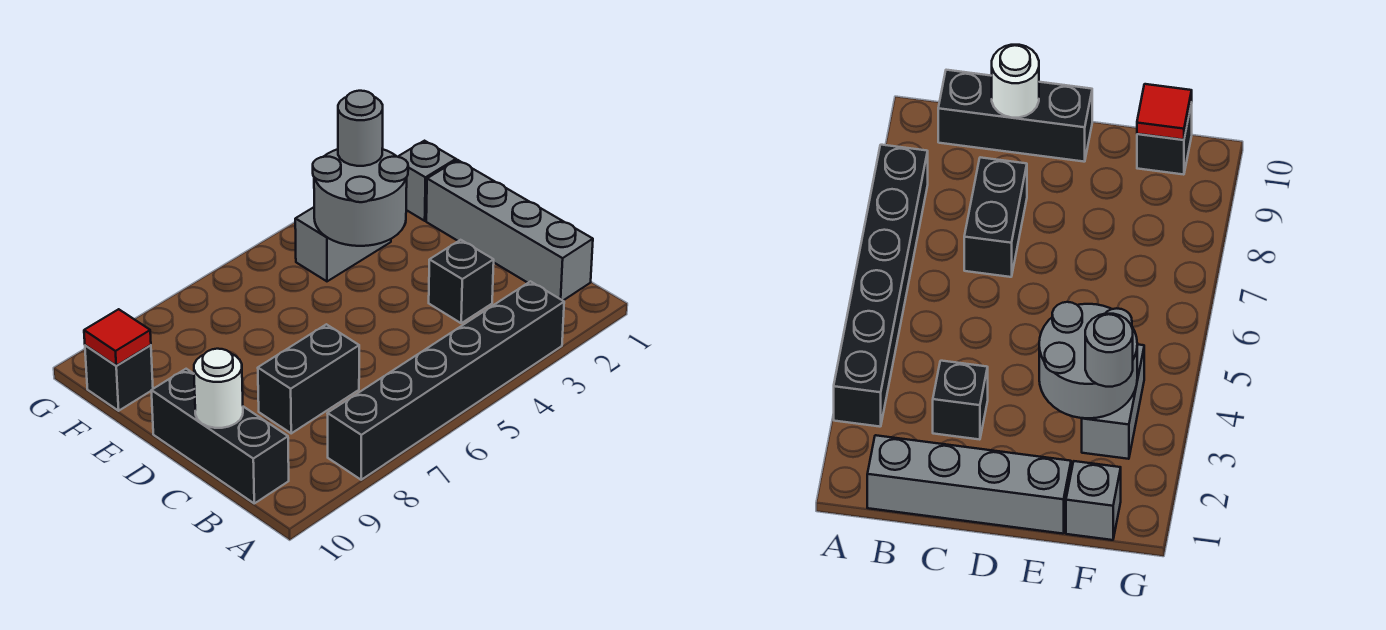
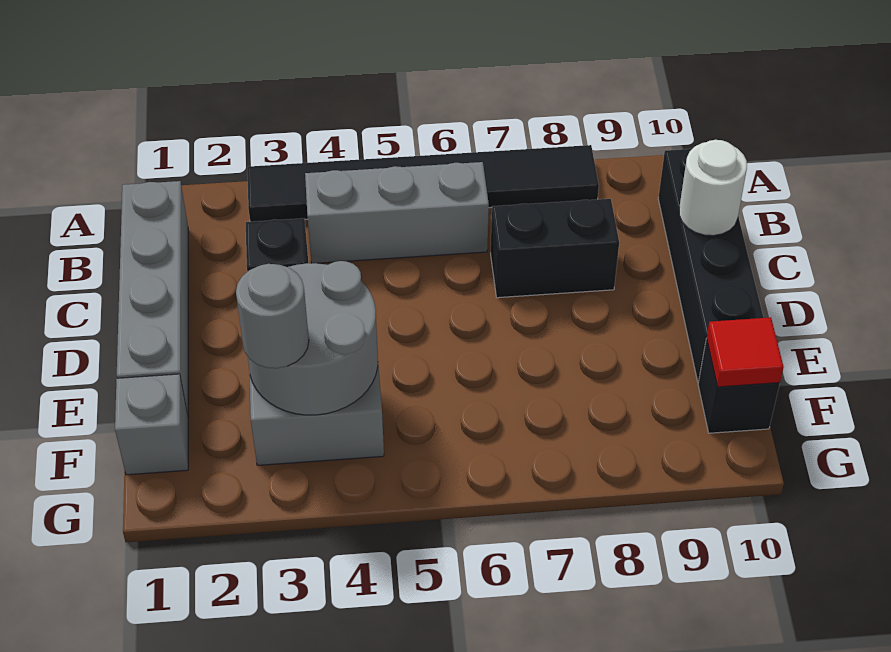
black brick A3:A8 level 1 -> black tile A3:A8 level 1
none -> grey brick B4:B6 level 1
black brick B10:D10 level 1 -> black brick B10:E10 level 1

